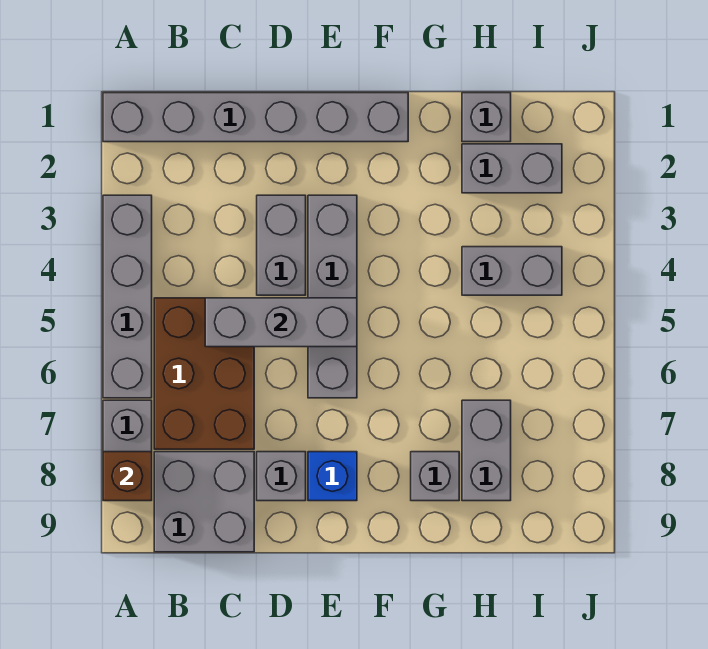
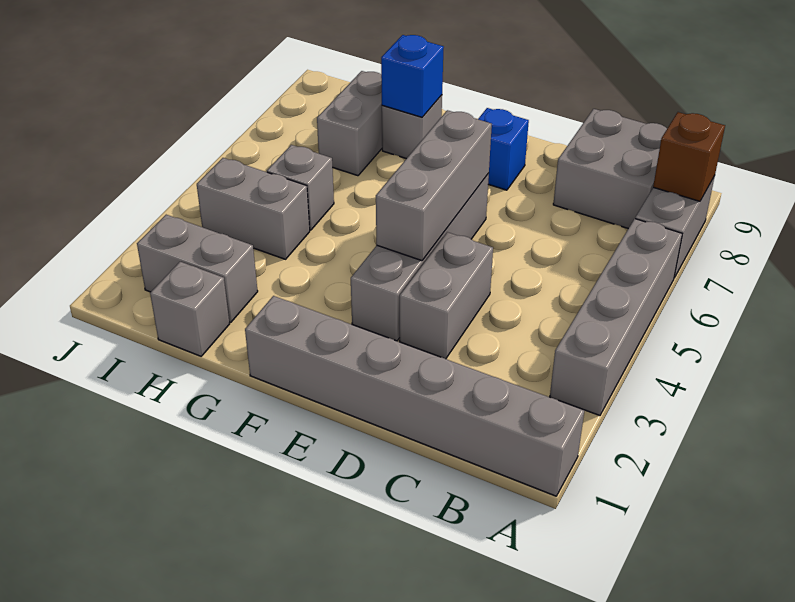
brown brick B5:C7 level 1 -> none
grey brick C5:E5 level 2 -> grey brick E4:E6 level 2
grey brick D8 level 1 -> grey brick H5 level 1
none -> blue brick G8 level 2

